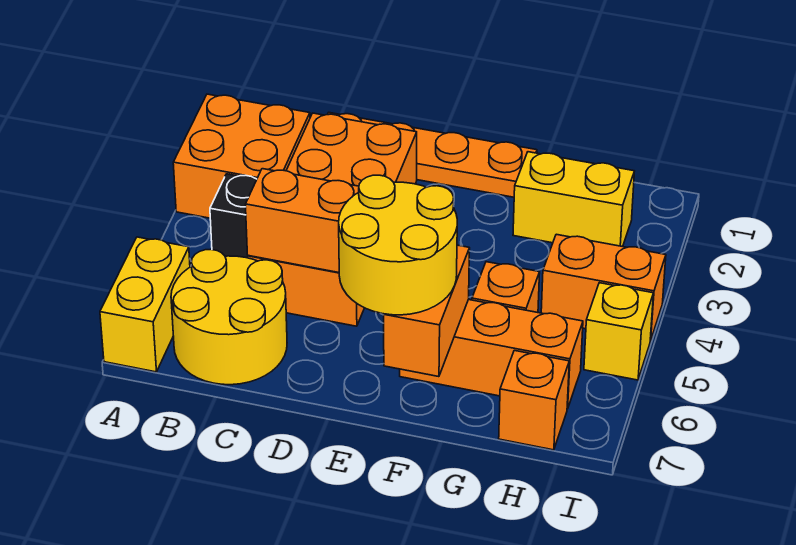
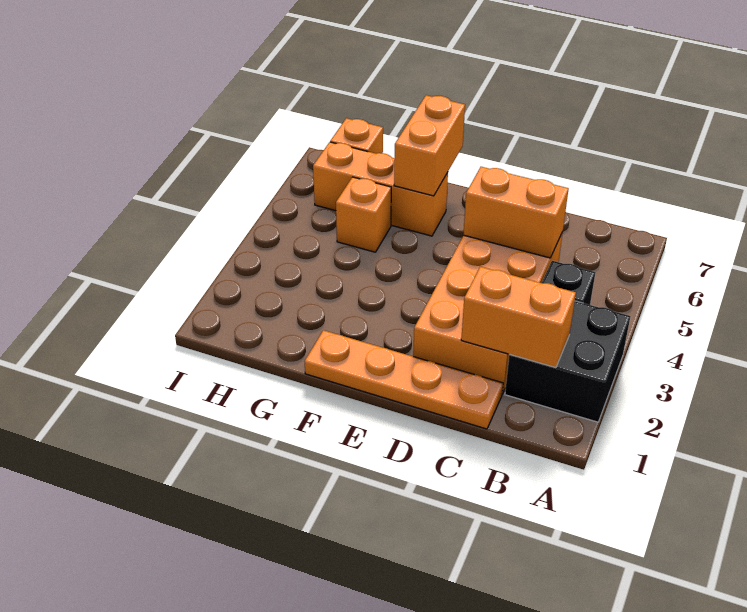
orange brick A2:B3 level 1 -> black brick A2:B3 level 1
yellow brick A6:A7 level 1 -> none
yellow round brick B6:C7 level 1 -> none
yellow round brick E6:F7 level 3 -> none
yellow brick G2:H2 level 1 -> none
orange brick H4:I4 level 1 -> orange brick B2:C2 level 2
yellow brick I5 level 1 -> none

